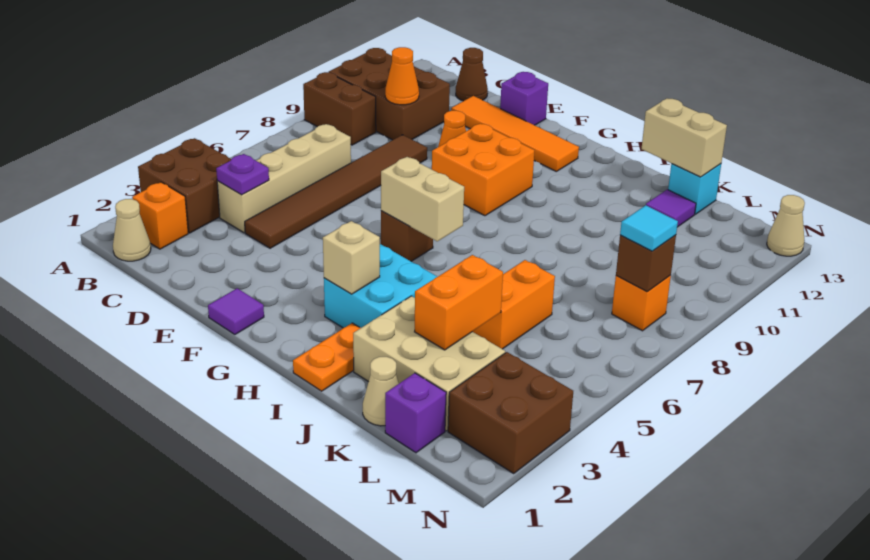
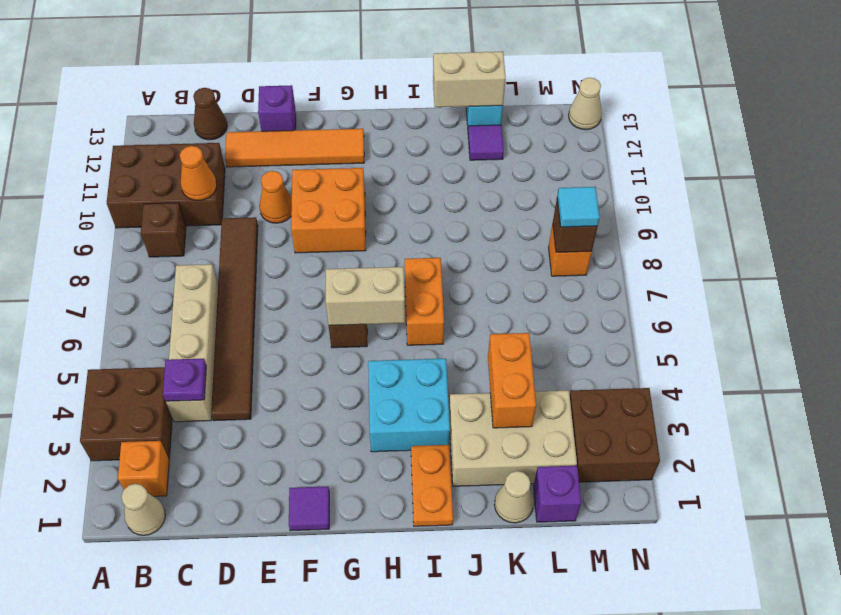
brown brick A9:B9 level 1 -> brown brick B9 level 1
tan brick H3 level 2 -> none
orange brick K5:K6 level 1 -> orange brick I6:I7 level 1

